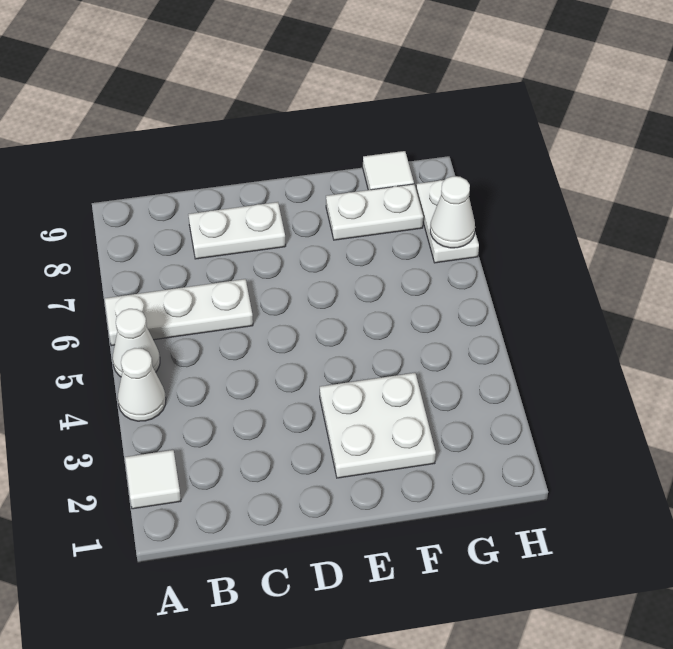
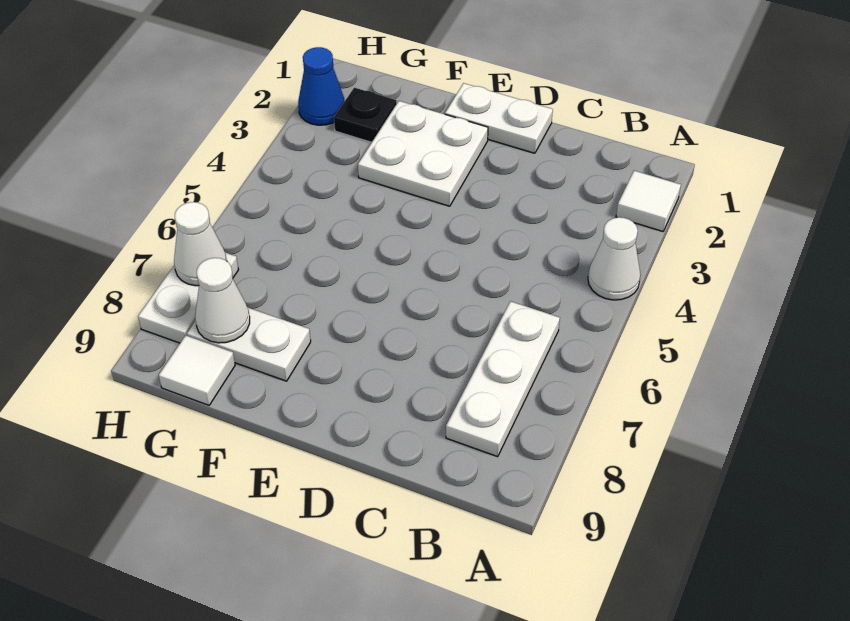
white cone A5 level 1 -> white cone G8 level 2
white plate A6:C6 level 1 -> white plate B6:B8 level 1
white plate C8:D8 level 1 -> white plate D1:E1 level 1
none -> black plate G2 level 1
none -> blue cone H2 level 1

